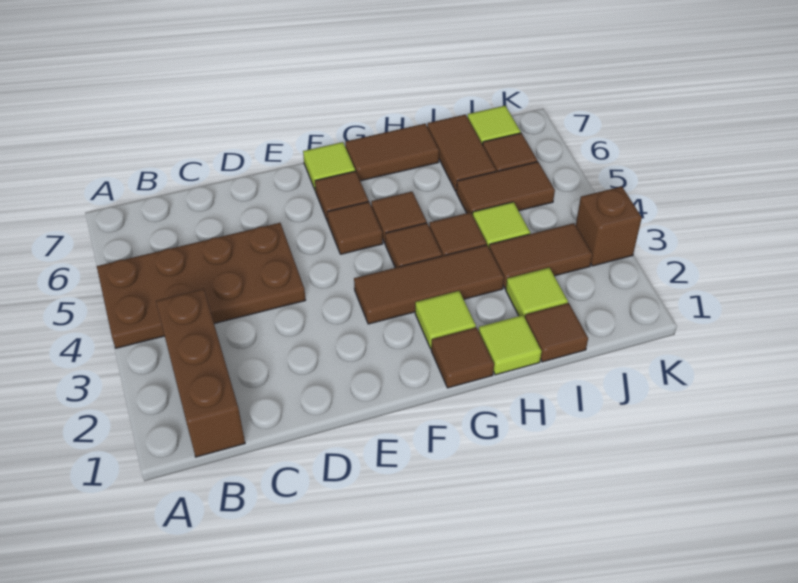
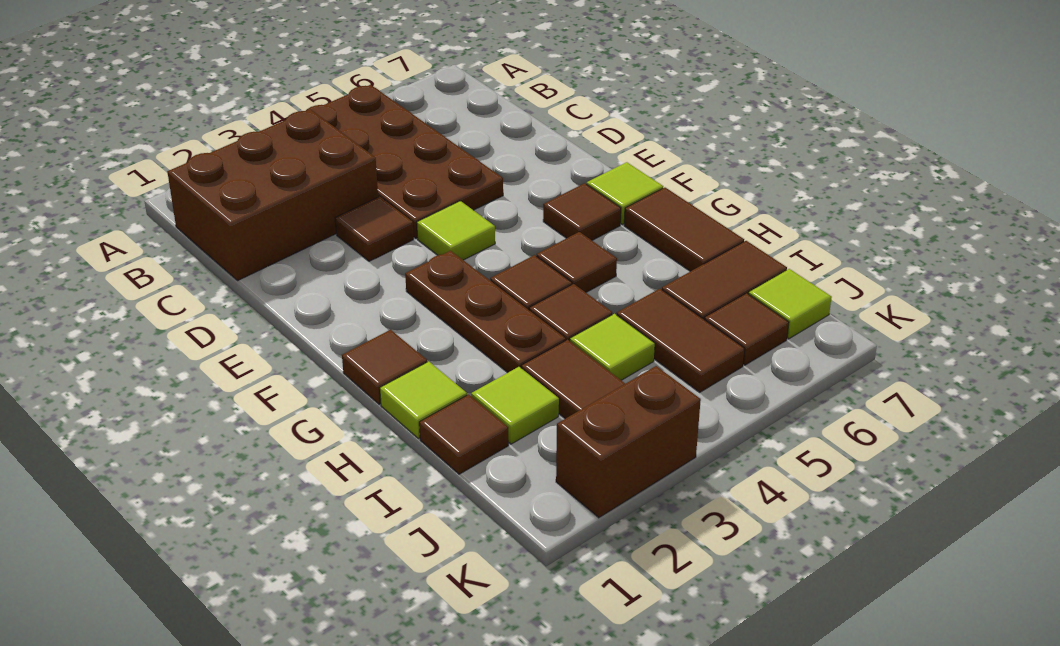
brown brick B1:B3 level 1 -> brown brick B1:C3 level 1
brown tile F3:H3 level 1 -> brown plate F3:H3 level 1
brown tile F5 level 1 -> brown tile D3 level 1
lime tile G2 level 1 -> lime tile E4 level 1
brown brick K3 level 1 -> brown brick K2:K3 level 1

